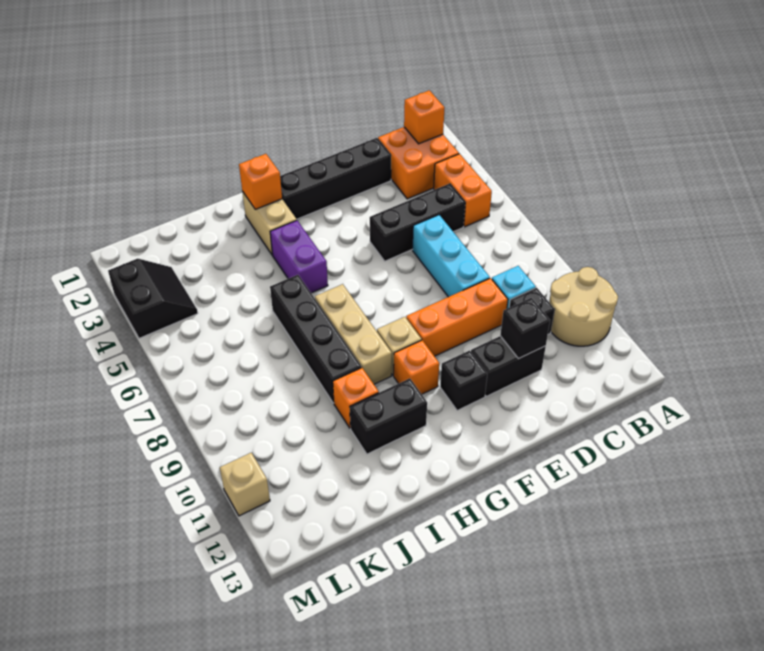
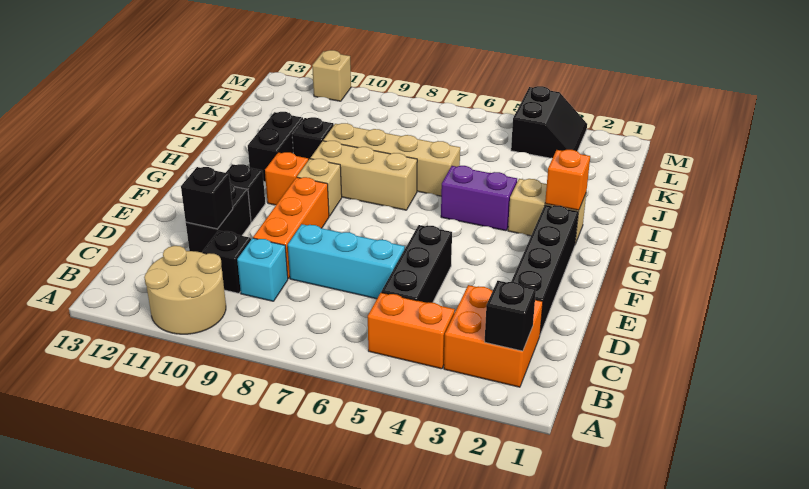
orange brick B2 level 2 -> black brick B2 level 2
black brick I6:I9 level 1 -> tan brick I6:I9 level 1
orange brick I10 level 1 -> black brick I10 level 1
black slope L3:M4 level 1 top M -> black slope L3:M4 level 1 top 4

